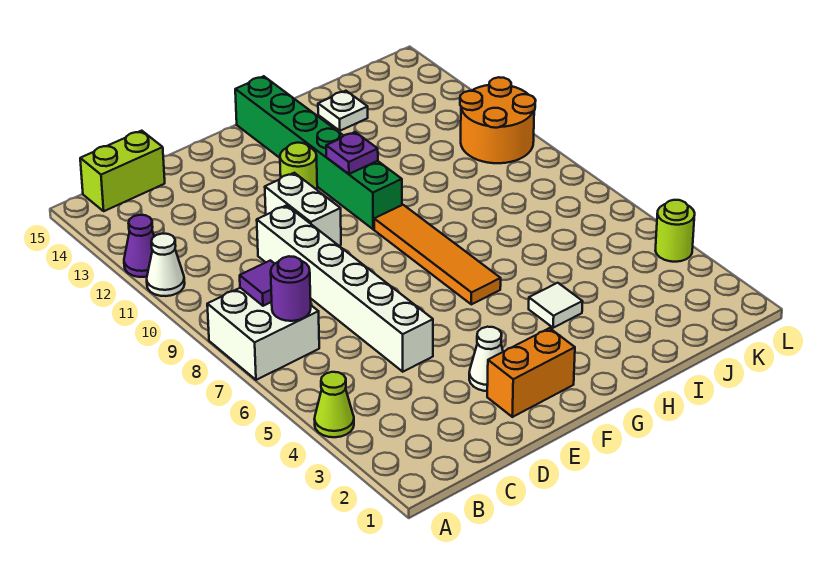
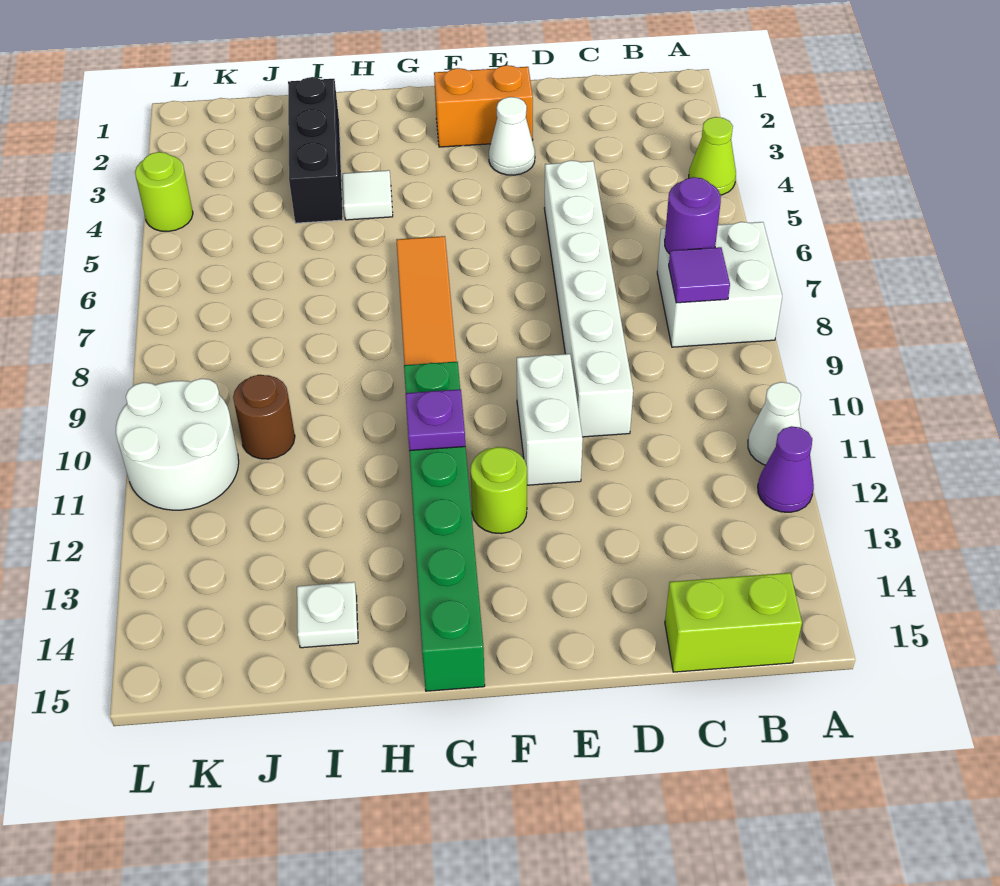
none -> black brick I2:I4 level 1
none -> brown round brick J10 level 1
orange round brick K10:L11 level 1 -> white round brick K10:L11 level 1

